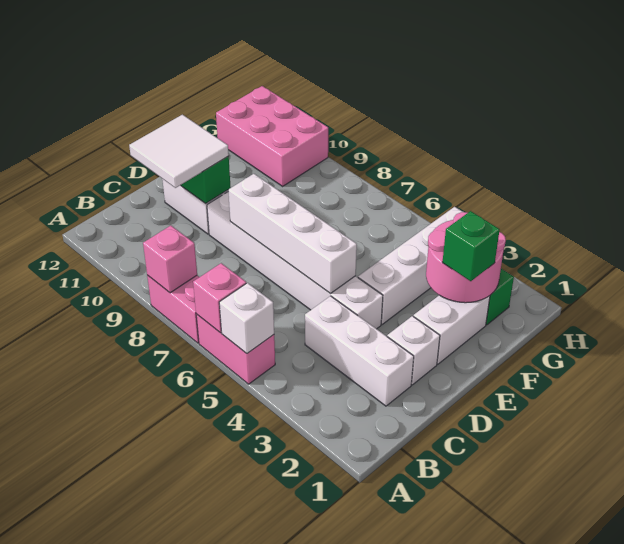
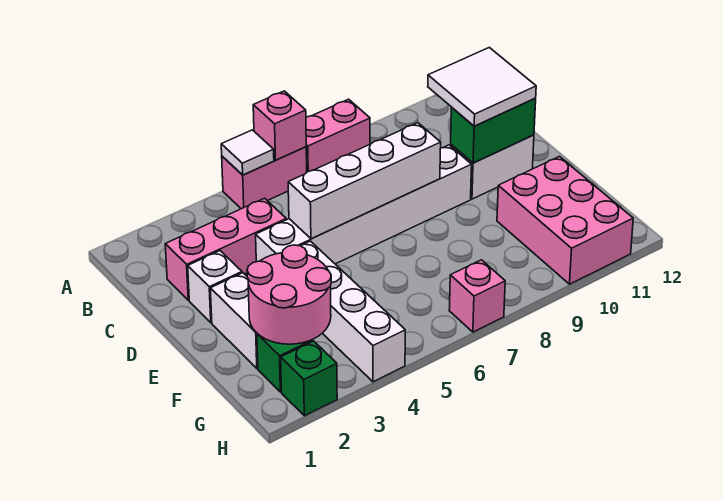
white brick A5 level 2 -> white tile A5 level 2
pink brick A8 level 2 -> pink brick H7 level 1
white brick C2:C4 level 1 -> pink brick C2:C4 level 1
green brick F2 level 3 -> green brick H2 level 1
pink brick G10:H12 level 1 -> pink brick F10:H11 level 1

